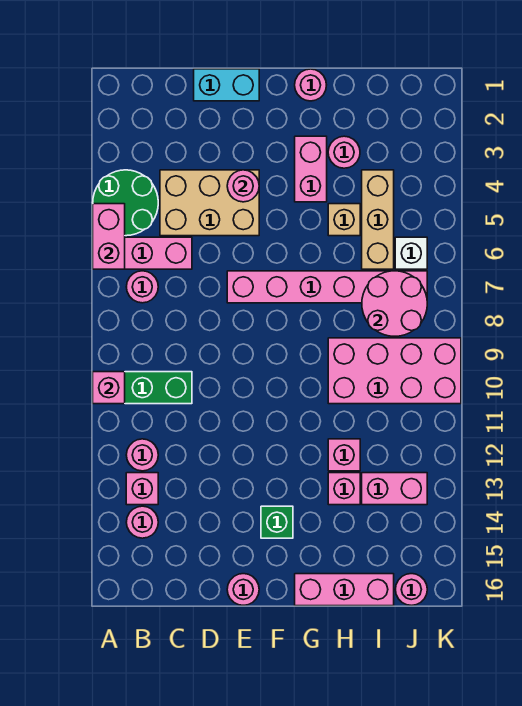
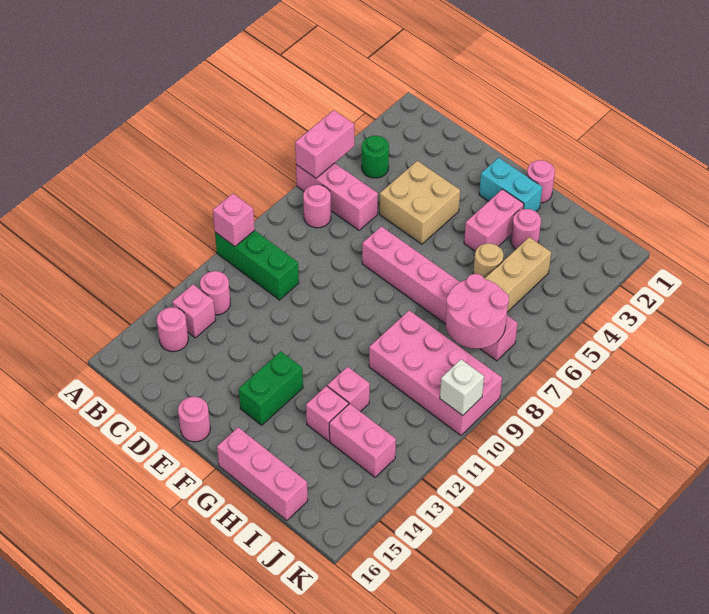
green round brick A4:B5 level 1 -> green round brick B4 level 1
tan brick C4:E5 level 1 -> tan brick D4:E5 level 1
cyan brick D1:E1 level 1 -> cyan brick F2:G2 level 1
pink round brick E4 level 2 -> none
green brick F14 level 1 -> green brick F13:F14 level 1
tan brick H5 level 1 -> tan round brick H5 level 1
white brick J6 level 1 -> white brick K10 level 2
pink round brick J16 level 1 -> none

